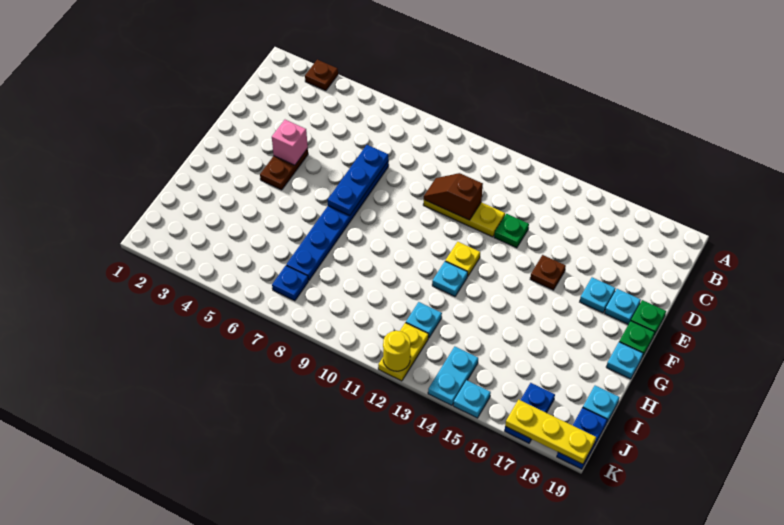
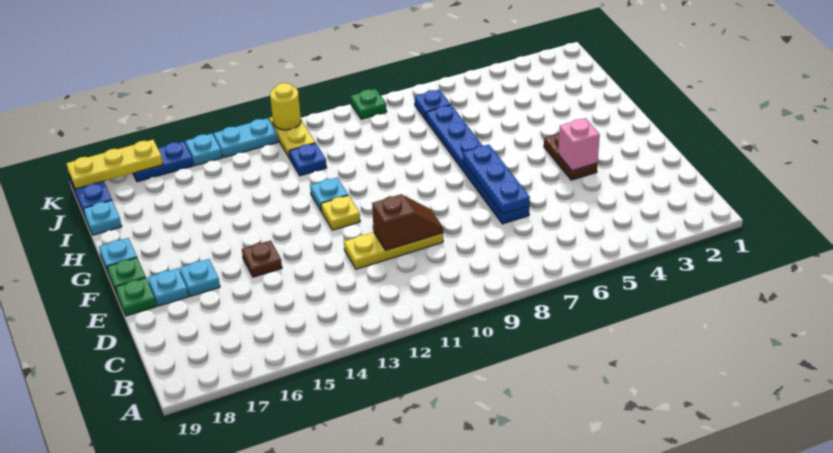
brown plate A3 level 1 -> none
green plate D13 level 1 -> green plate K9 level 1
cyan plate I12 level 1 -> blue plate I12 level 1
cyan plate J14:K14 level 1 -> cyan plate K13:K14 level 1
blue plate J17:K17 level 1 -> blue plate K16:K17 level 1

